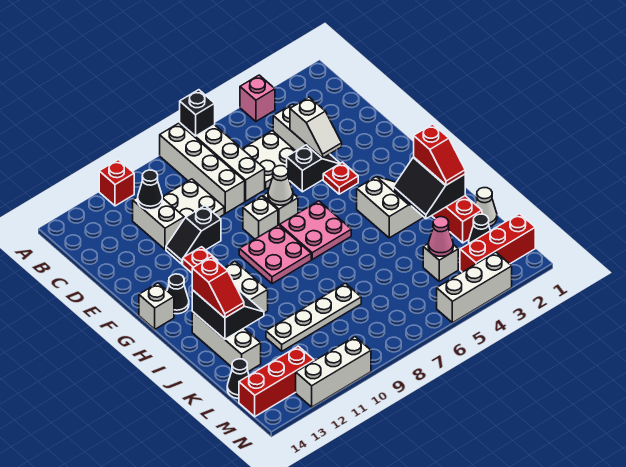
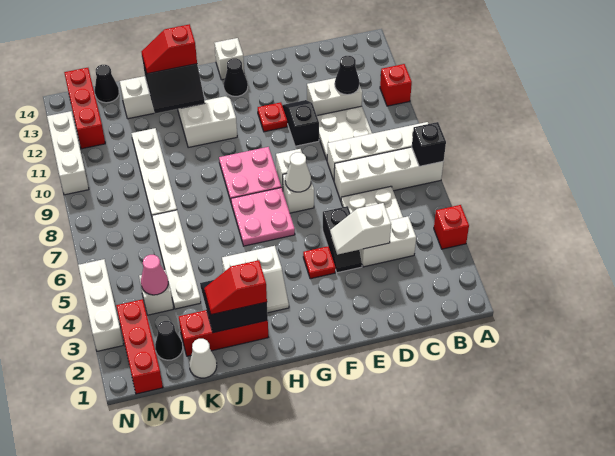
pink brick A4 level 1 -> red brick A4 level 1
none -> white plate K4:K7 level 1

